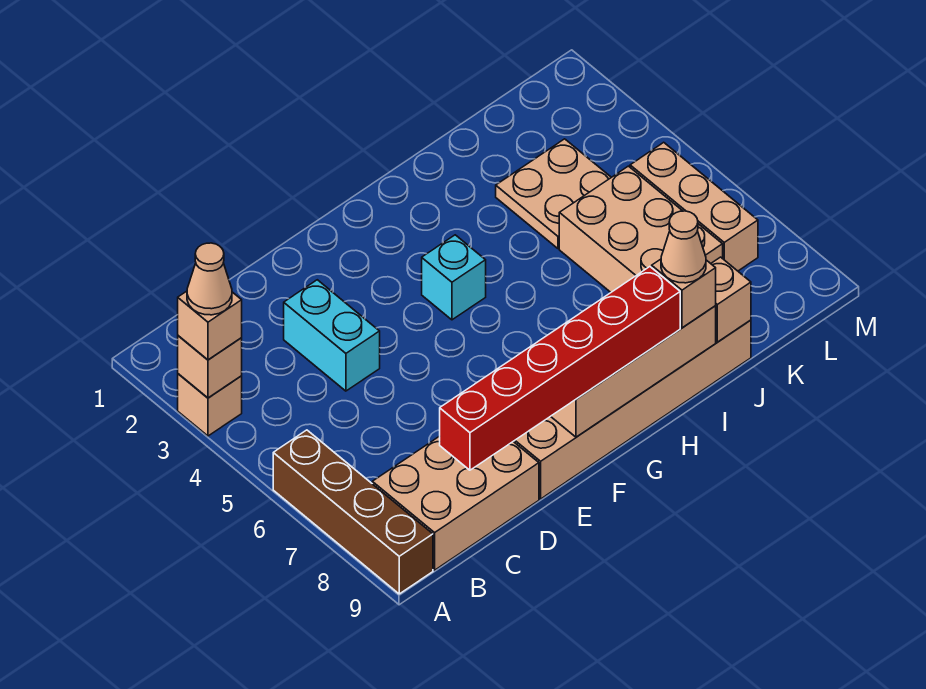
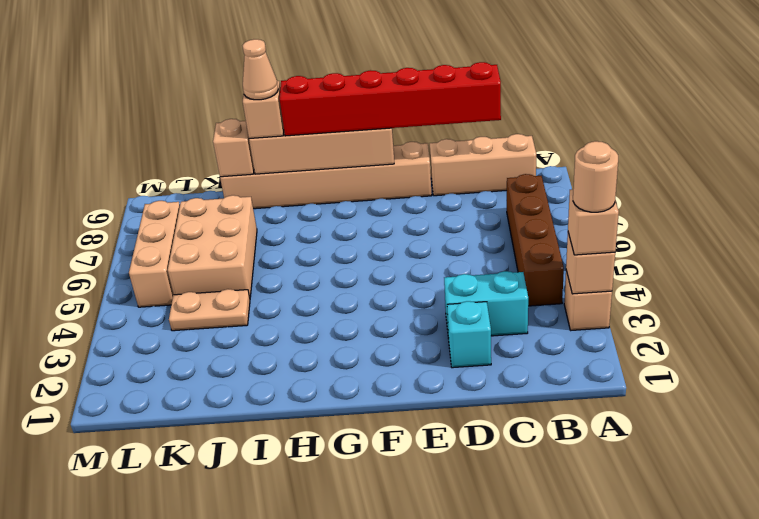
tan cone A3 level 4 -> tan round brick A3 level 4
brown brick A6:A9 level 1 -> brown brick B4:B7 level 1
tan brick B8:D9 level 1 -> tan brick B9:D9 level 1
cyan brick D3:D4 level 1 -> cyan brick C3:D3 level 1
cyan brick G4 level 1 -> cyan brick D2 level 1
tan plate J3:K4 level 1 -> tan plate J4:K4 level 1

